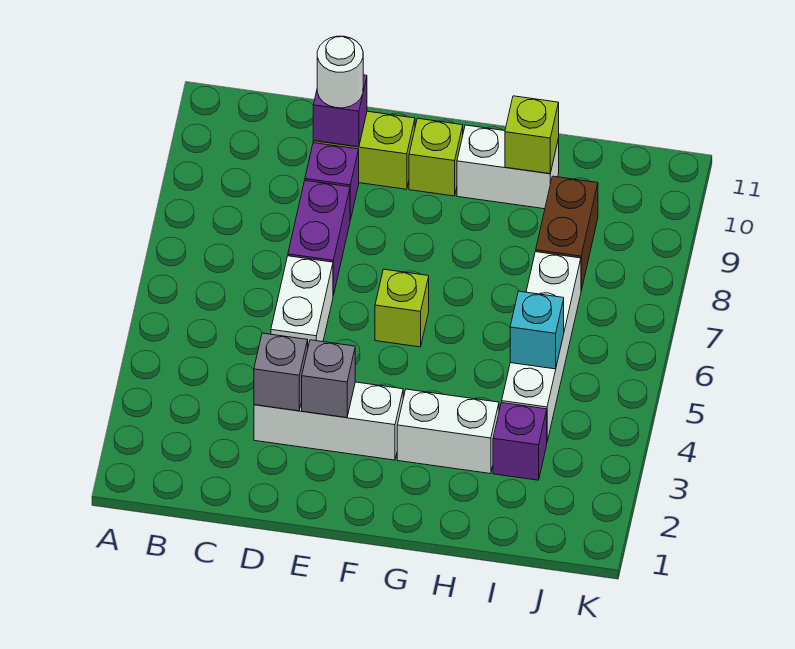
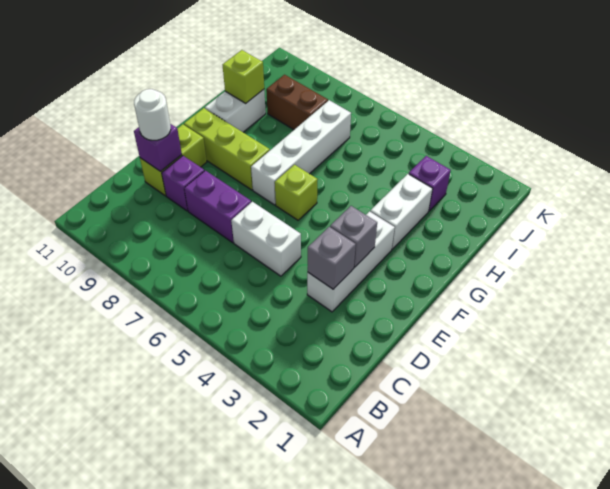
lime brick F10 level 1 -> lime brick F8:F10 level 1
white brick I4:I7 level 1 -> white brick F7:I7 level 1
cyan brick I5 level 2 -> none

